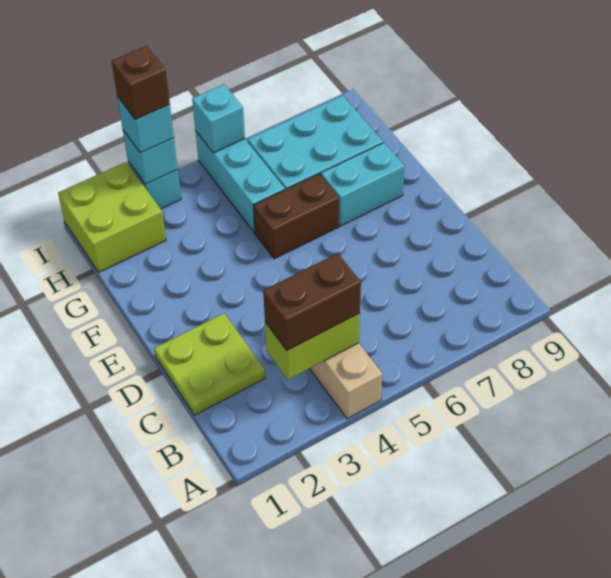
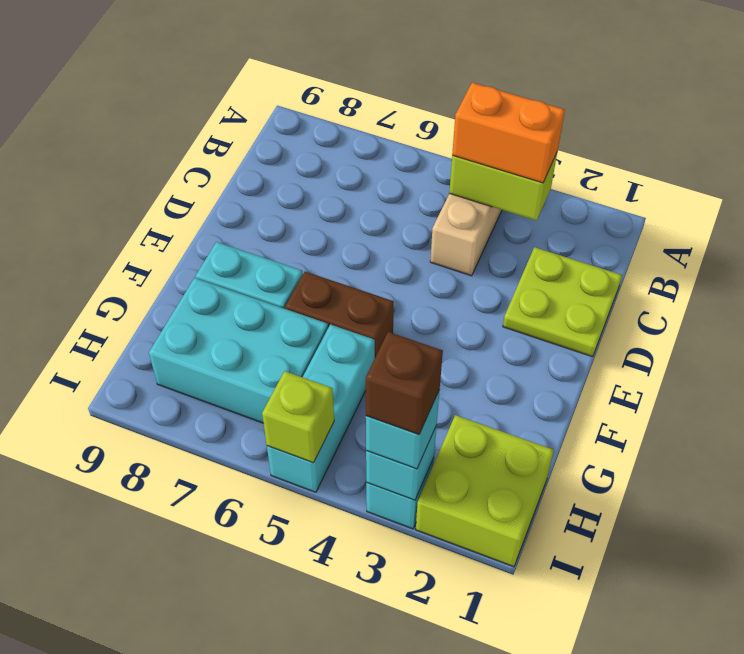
brown brick B3:B4 level 3 -> orange brick B3:B4 level 3
cyan brick I5 level 2 -> lime brick I5 level 2

